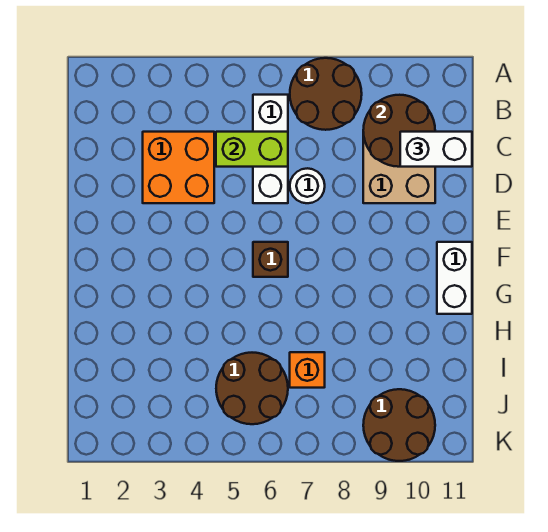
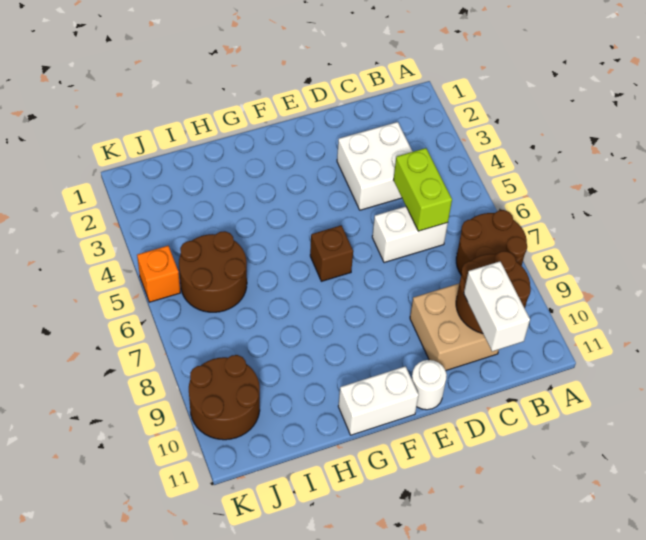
white brick B6:D6 level 1 -> white brick C6:D6 level 1
orange brick C3:D4 level 1 -> white brick C3:D4 level 1
white round brick D7 level 1 -> white round brick E11 level 1
orange brick I7 level 1 -> orange brick K5 level 1

